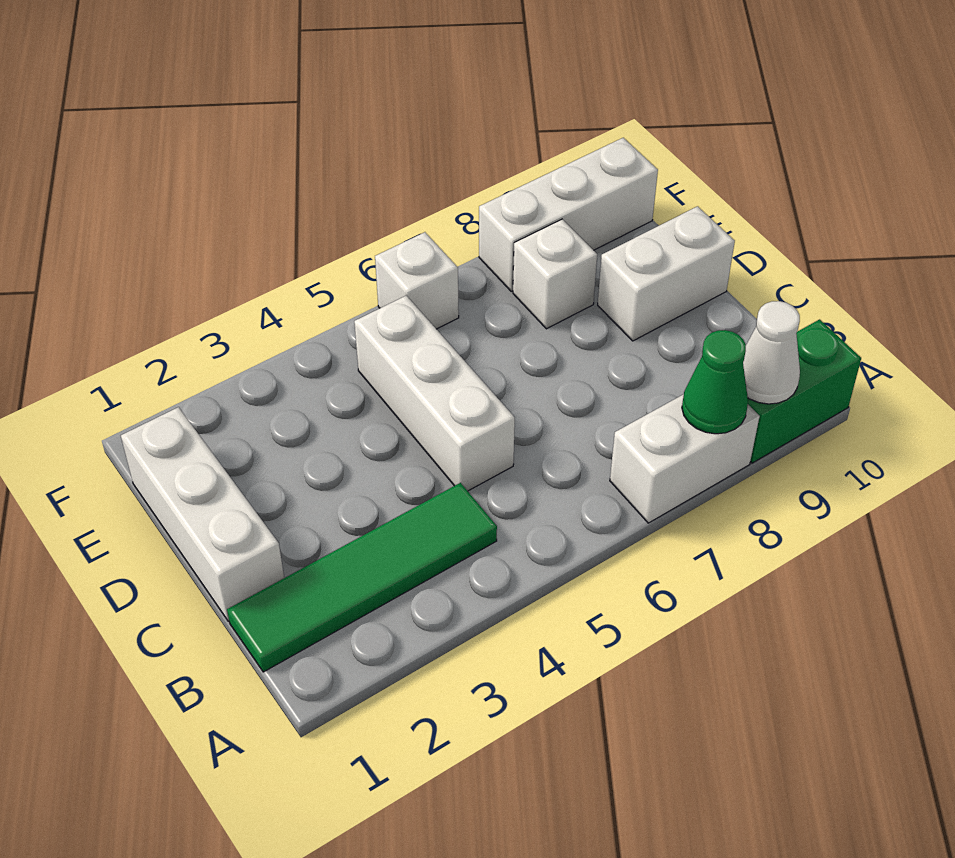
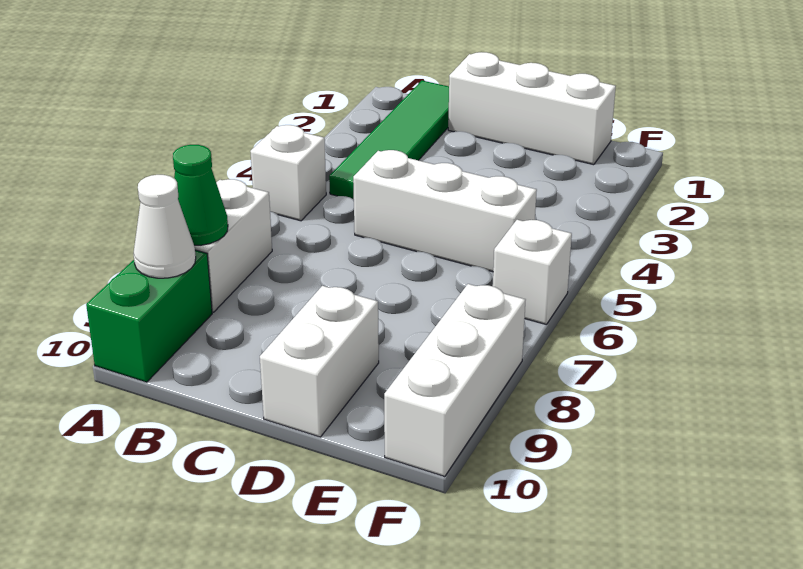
white brick E8 level 1 -> white brick A5 level 1

